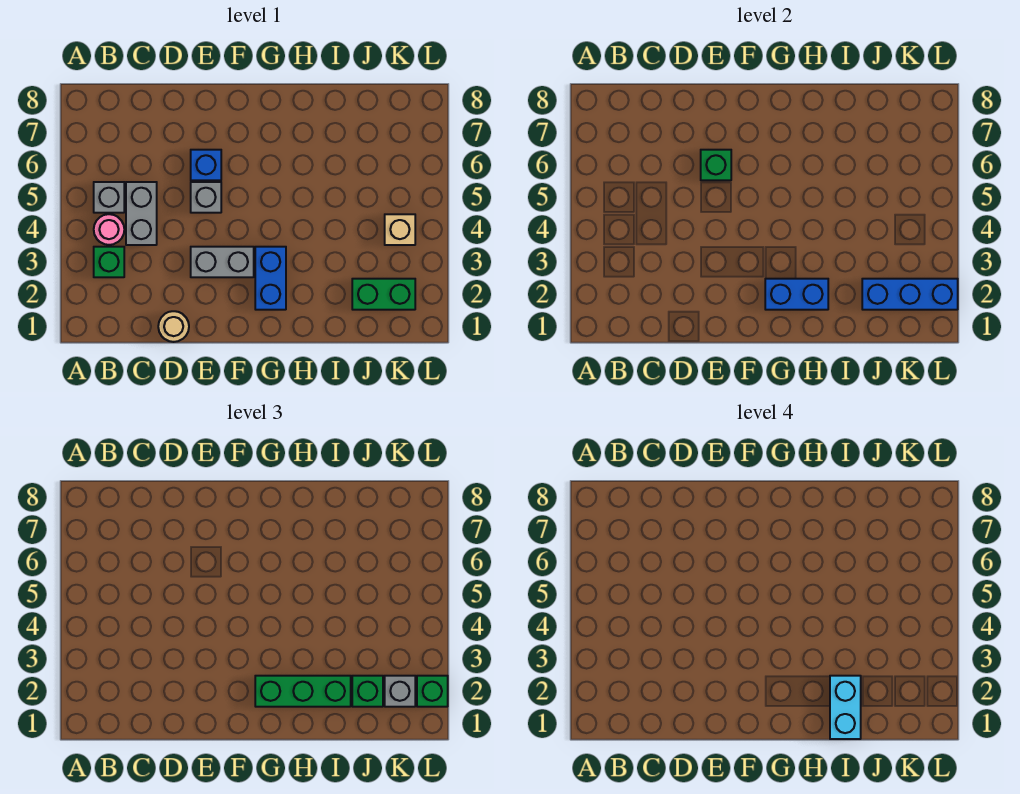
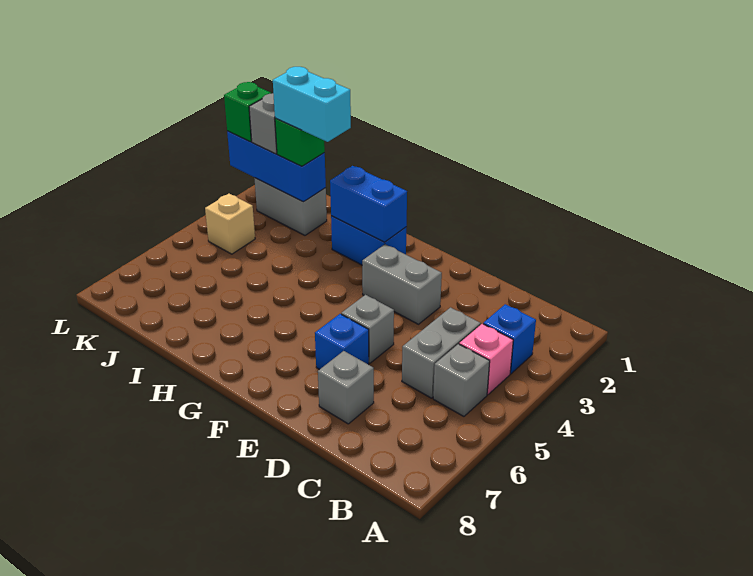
green brick B3 level 1 -> blue brick B3 level 1
pink round brick B4 level 1 -> pink brick B4 level 1
tan round brick D1 level 1 -> none
none -> grey brick D7 level 1
green brick E6 level 2 -> none
blue brick G2:G3 level 1 -> blue brick G2:H2 level 1
green brick G2:I2 level 3 -> none
cyan brick I1:I2 level 4 -> cyan brick I2:J2 level 4
green brick J2:K2 level 1 -> grey brick J2:K2 level 1

